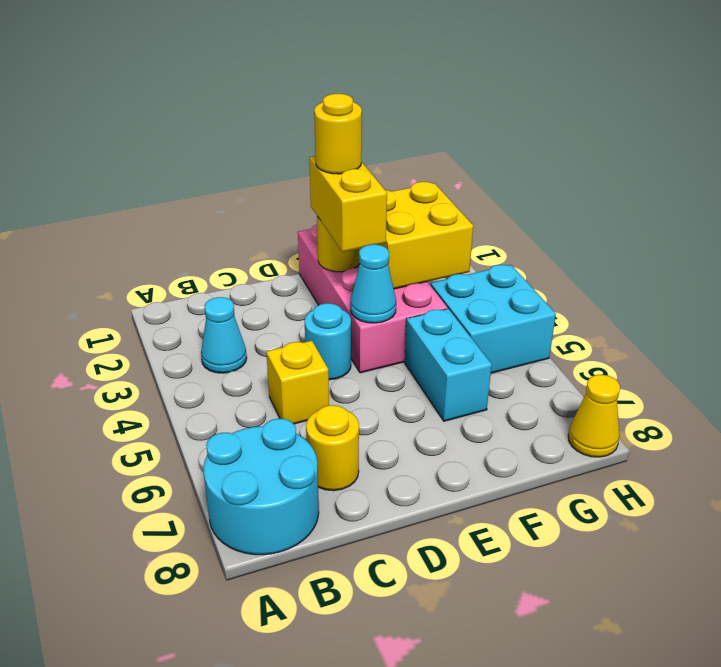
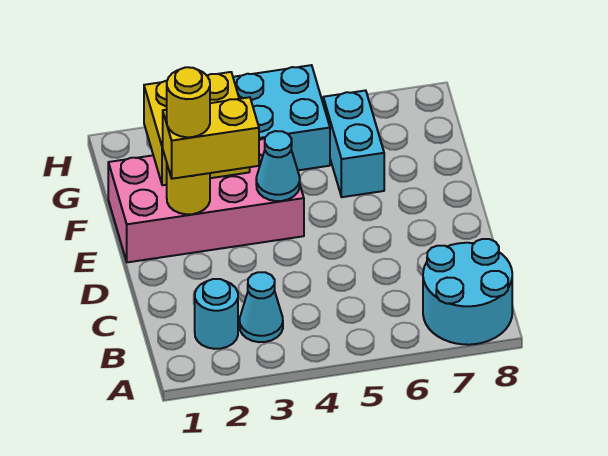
yellow brick C5 level 1 -> none
yellow round brick C7 level 1 -> none
cyan round brick D4 level 1 -> cyan round brick B2 level 1
cyan brick F5:F6 level 1 -> cyan brick F6:G6 level 1
yellow cone H8 level 1 -> none

